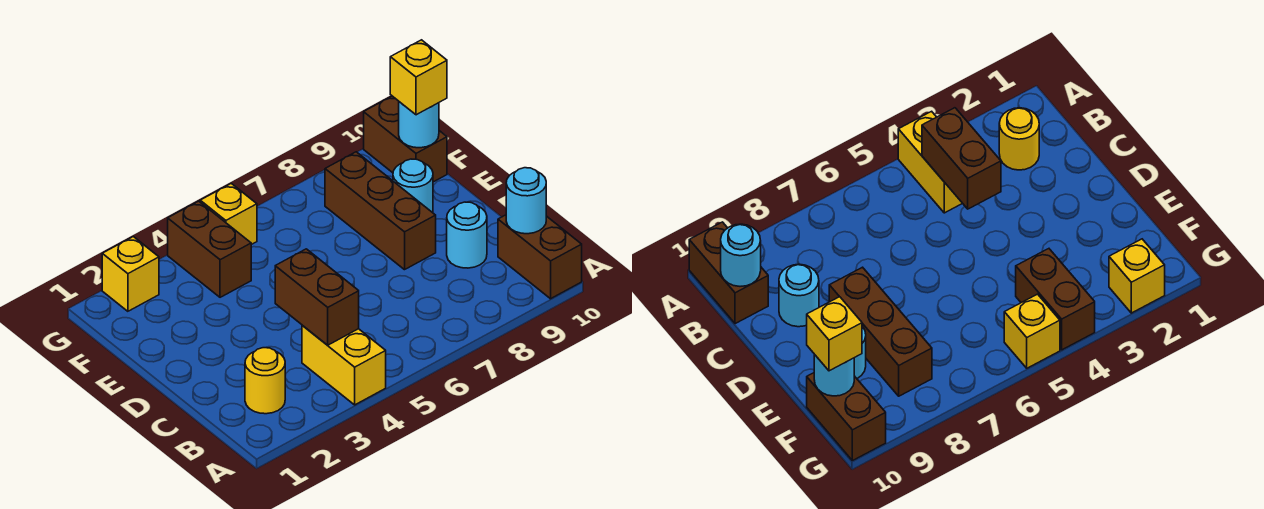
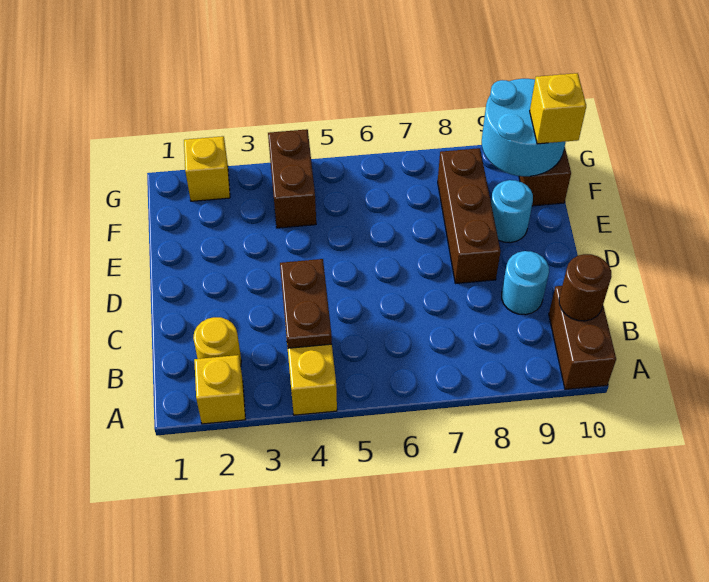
brown brick B4:C4 level 2 -> brown plate B4:C4 level 2
cyan round brick B10 level 2 -> brown round brick B10 level 2
cyan round brick F10 level 2 -> cyan round brick F9:G10 level 2
yellow brick G5 level 1 -> yellow brick A2 level 1

